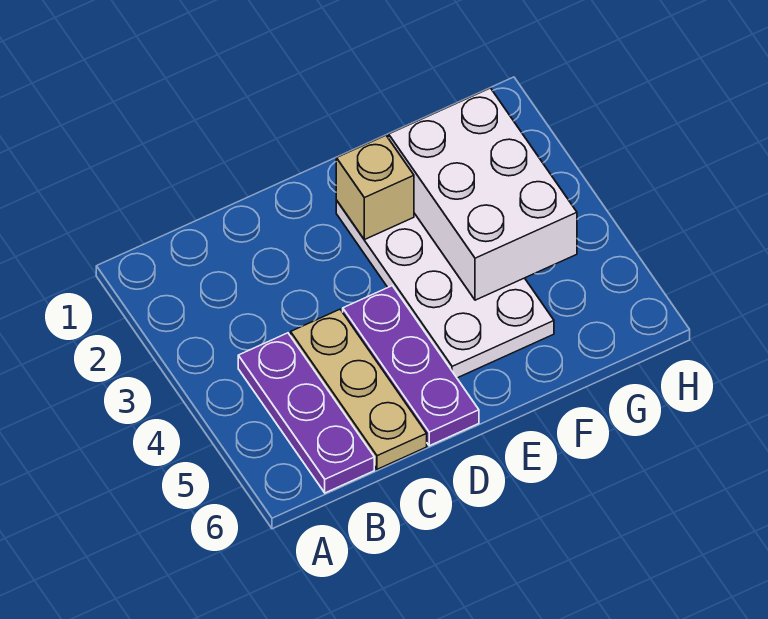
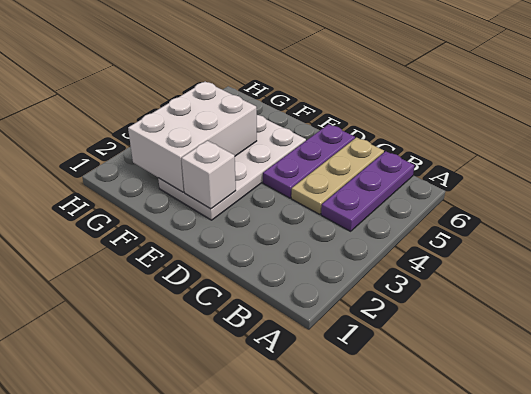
tan brick E2 level 2 -> white brick E2 level 2

